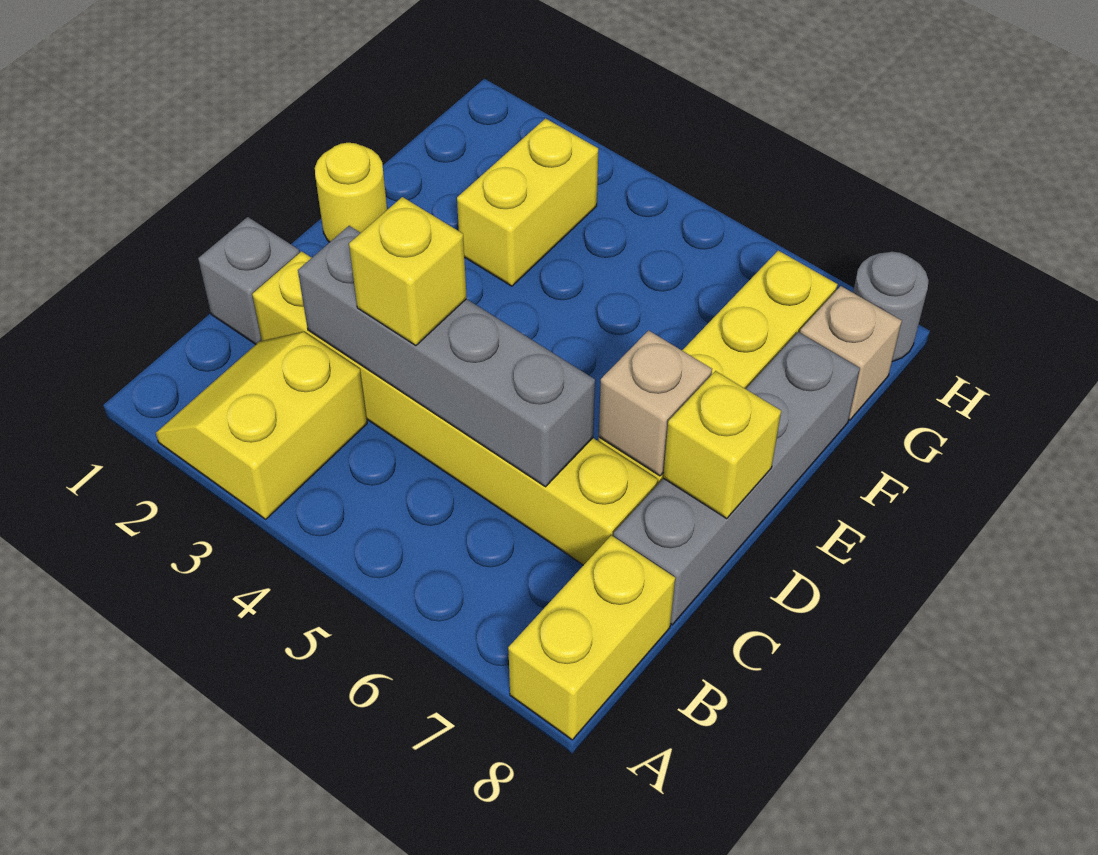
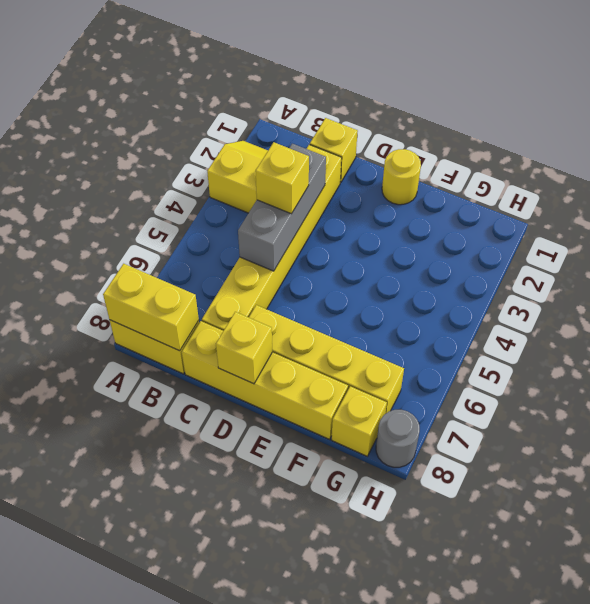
grey brick C1 level 1 -> yellow brick C1 level 1
grey brick C3:C6 level 2 -> grey brick C3:C5 level 2
grey brick C8:F8 level 1 -> yellow brick C8:F8 level 1
tan brick D7 level 2 -> none
yellow brick F3:G3 level 1 -> yellow brick A8:B8 level 2
tan brick G8 level 1 -> yellow brick G8 level 1

